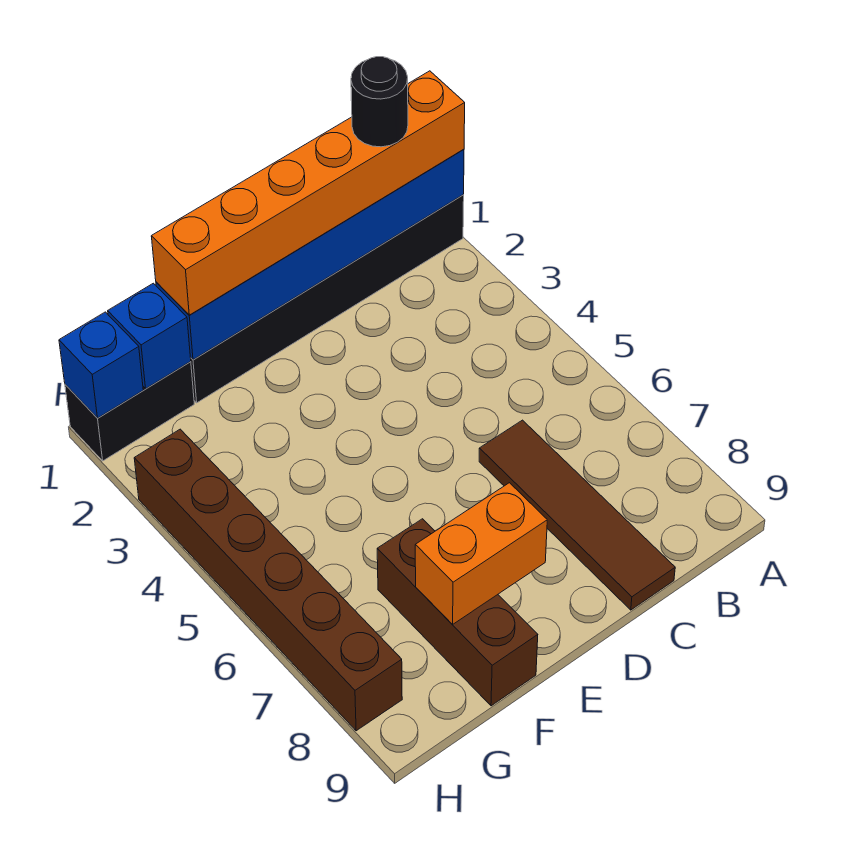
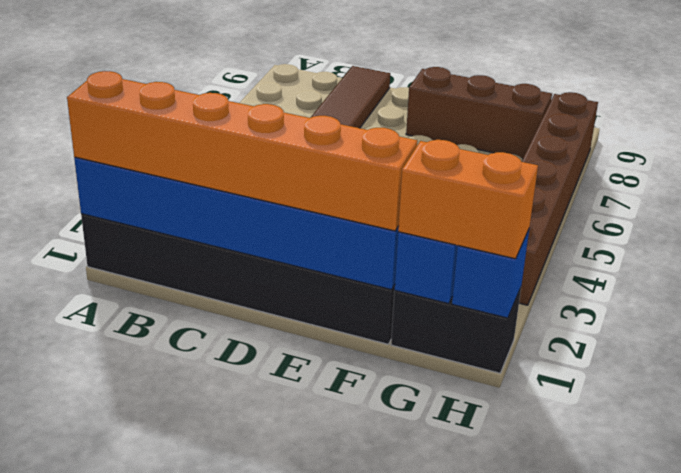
black round brick B1 level 4 -> none
orange brick E8:F8 level 2 -> orange brick G1:H1 level 3
brown brick F7:F9 level 1 -> brown brick E8:G8 level 1

